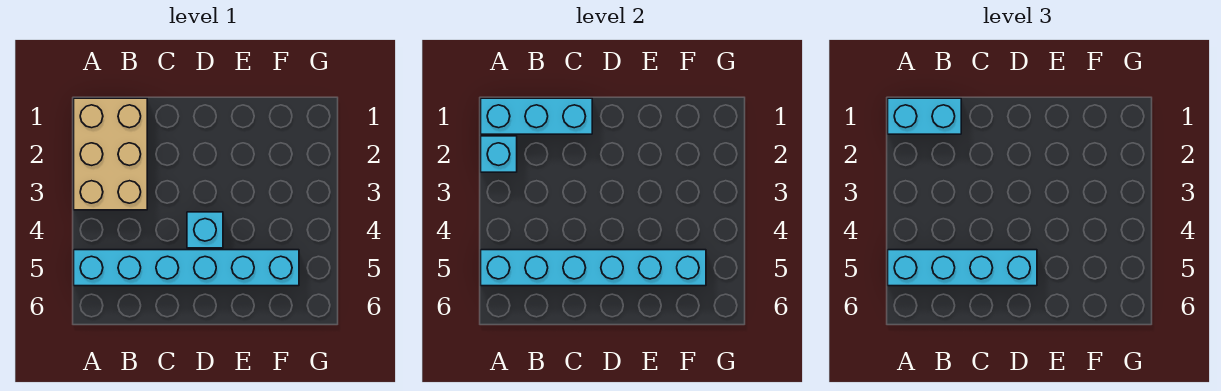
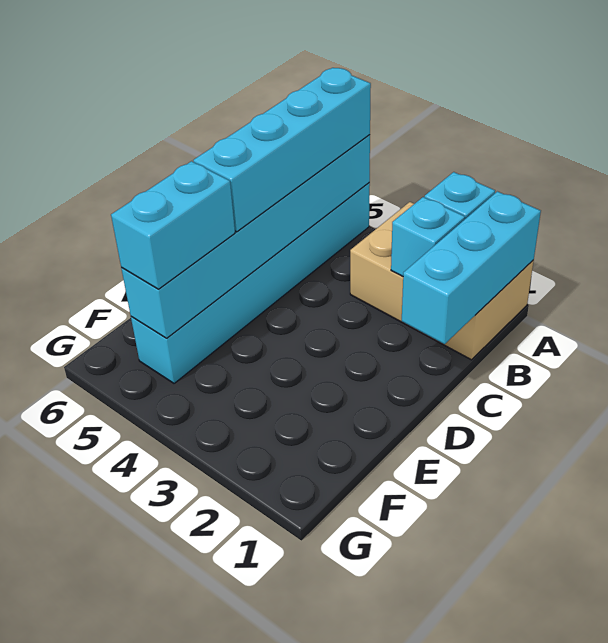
cyan brick A1:B1 level 3 -> cyan brick E5:F5 level 3
cyan brick D4 level 1 -> cyan brick B2 level 2

